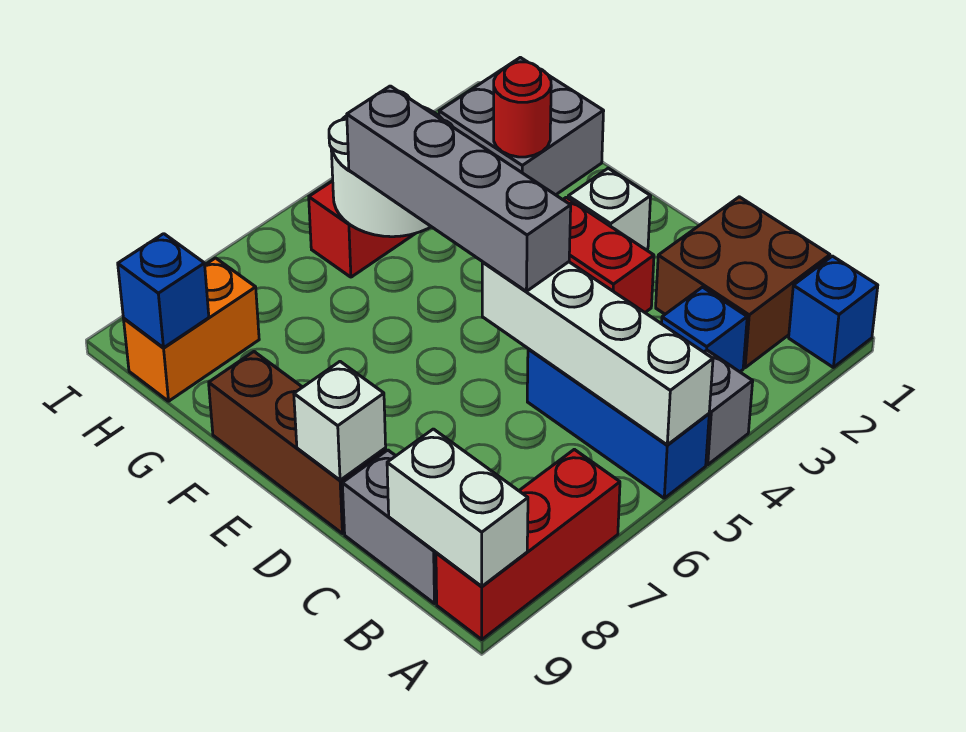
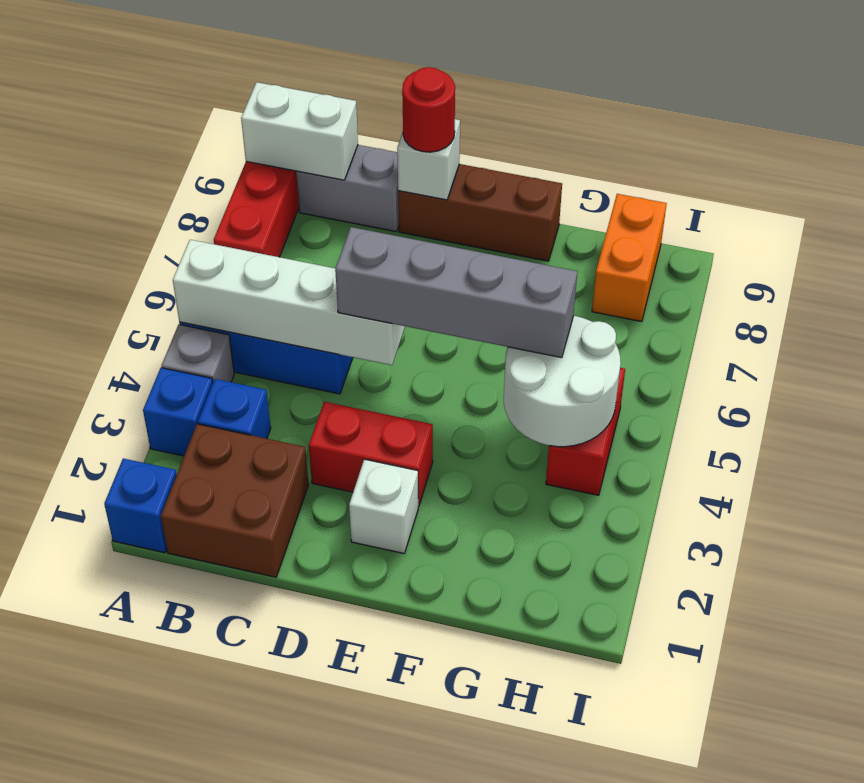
grey brick G1:H2 level 1 -> none
red round brick G2 level 2 -> red round brick D9 level 3
blue brick H9 level 2 -> blue brick A3 level 1

